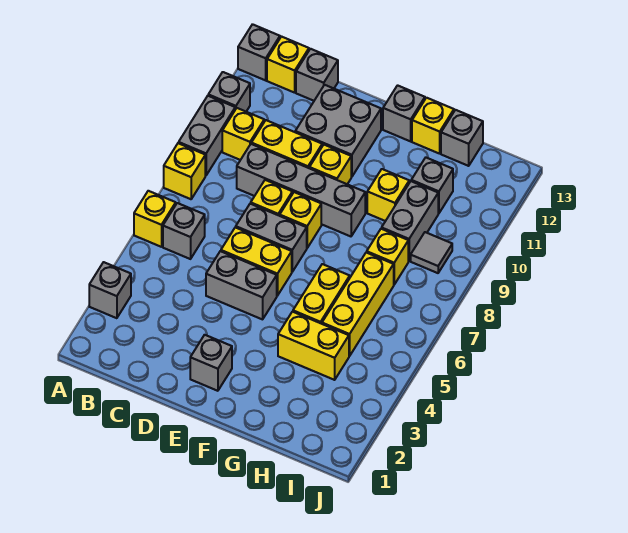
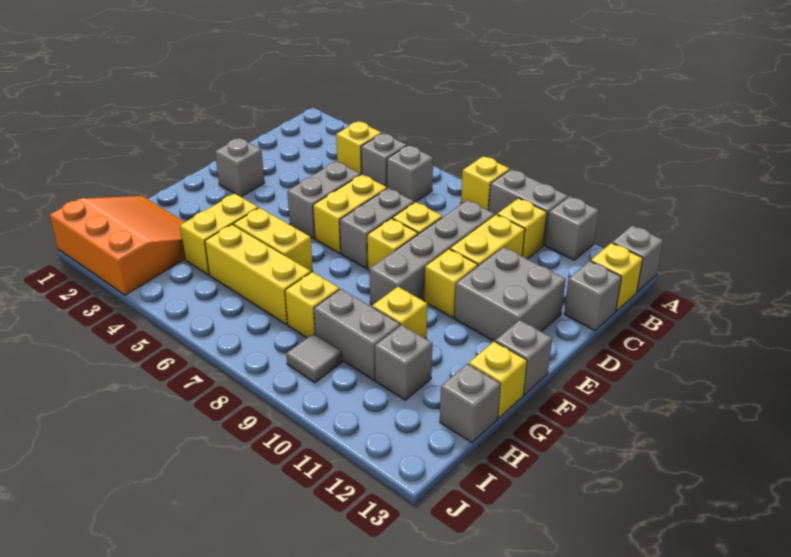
grey brick A3 level 1 -> grey brick B5 level 1
yellow brick A6 level 1 -> yellow brick B4 level 1
none -> orange slope H1:J3 level 1 top J

